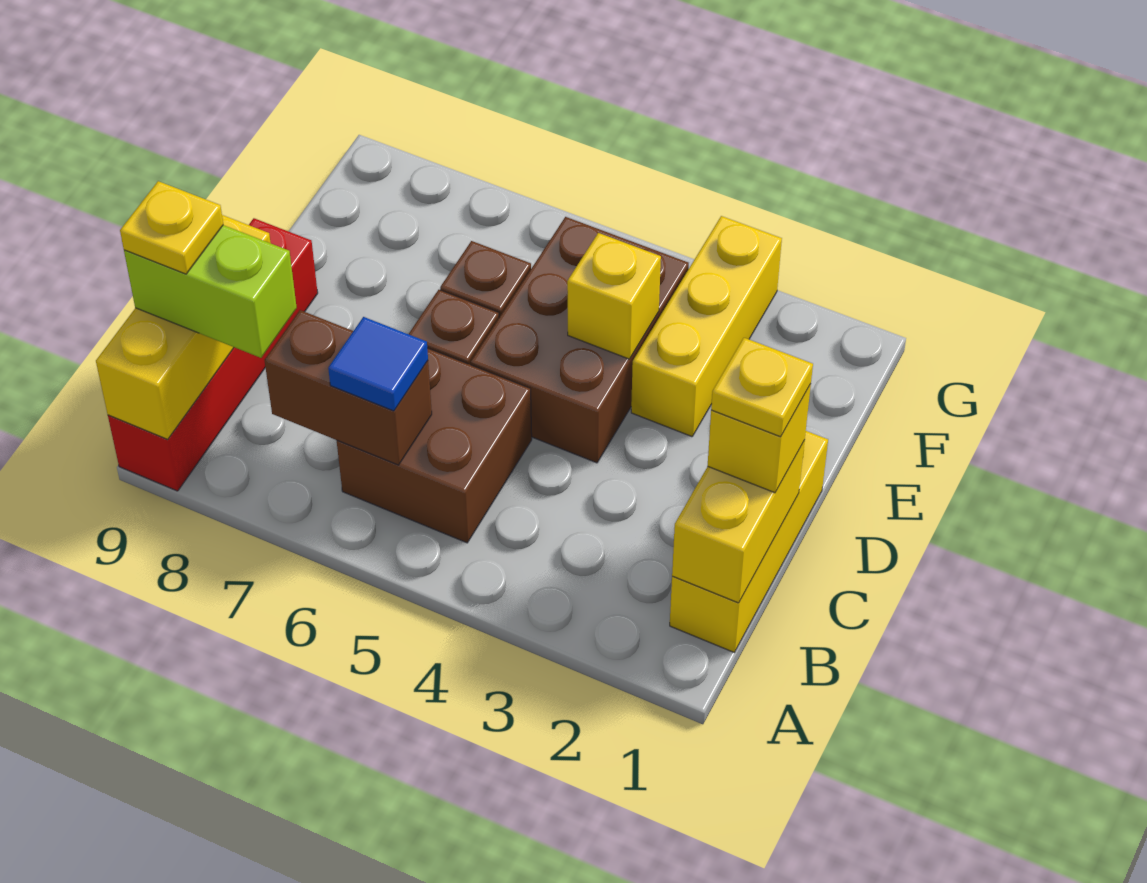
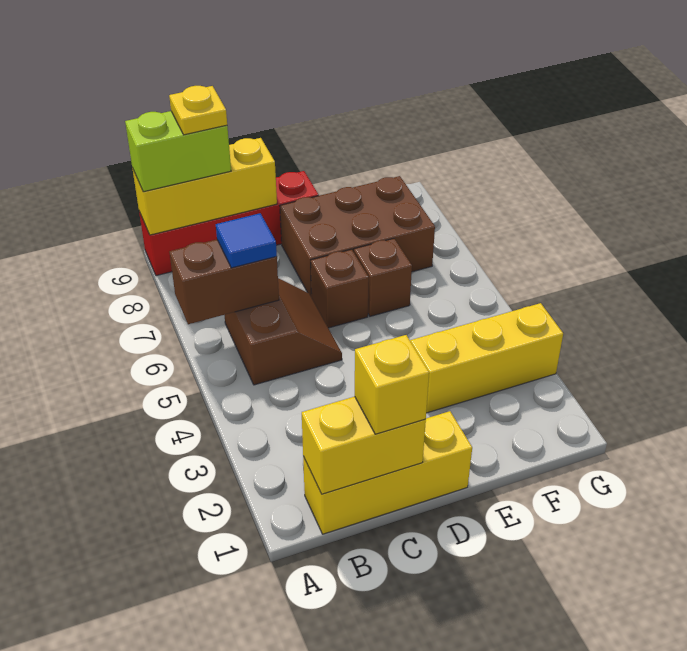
brown brick B5:C6 level 1 -> brown slope B5:C6 level 1 top B
brown brick B6:B7 level 2 -> brown brick A6:B6 level 2
lime brick B8:B9 level 3 -> lime brick A9:B9 level 3
yellow plate C1 level 4 -> none
brown brick D4:F5 level 1 -> brown brick D7:F8 level 1
yellow brick E4 level 2 -> none

